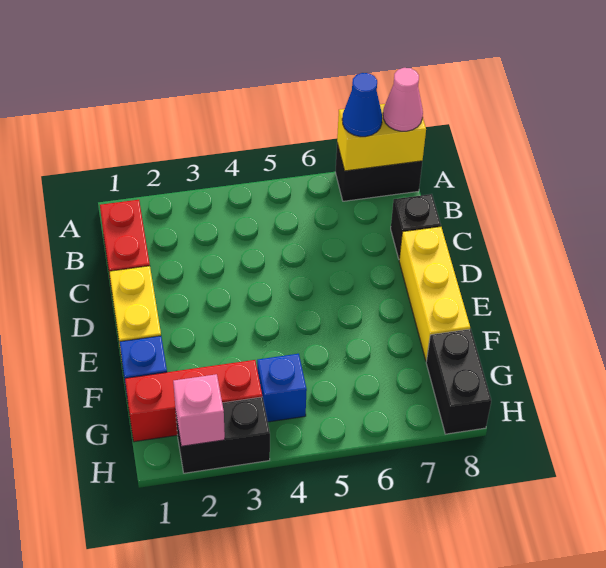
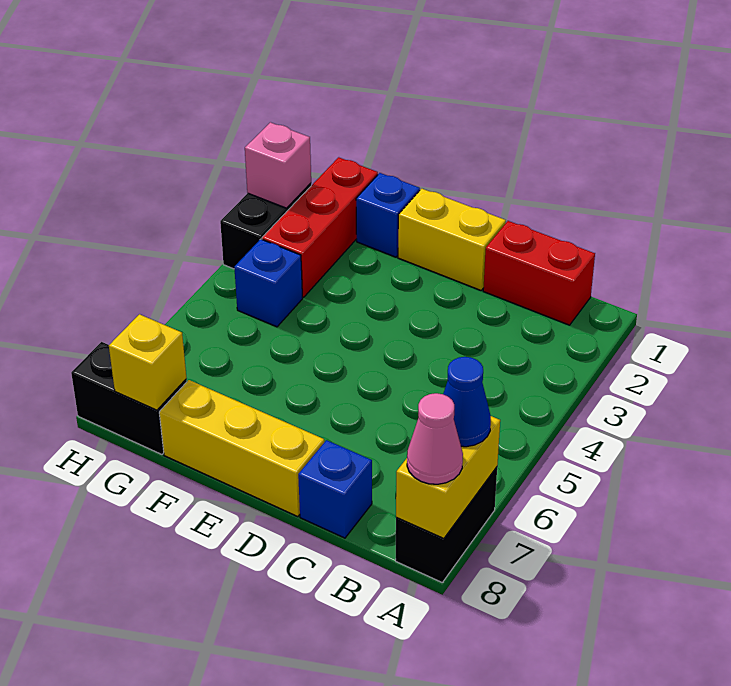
black brick C8 level 1 -> blue brick C8 level 1
none -> yellow brick G8 level 2

